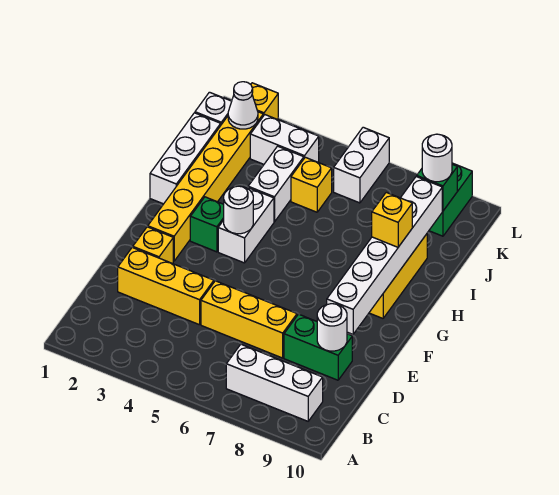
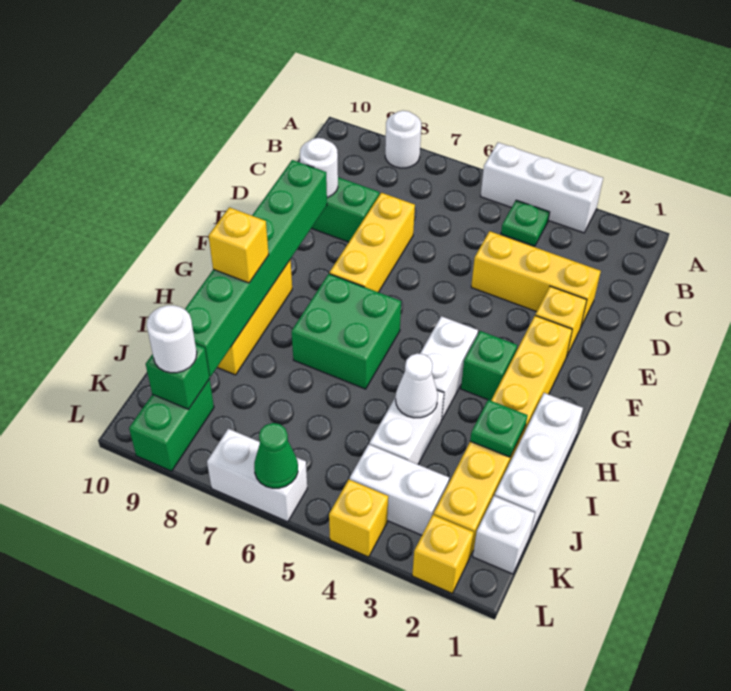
none -> green plate B4 level 1
white brick B7:B9 level 1 -> white brick A3:A5 level 1
yellow brick D5:D7 level 1 -> yellow brick D7:F7 level 1
white brick E9:J9 level 2 -> green brick E9:J9 level 2
white round brick G4 level 2 -> white round brick A8 level 1
none -> green brick G6:H7 level 1
none -> green plate I2 level 2
yellow brick J5 level 1 -> yellow brick L4 level 1
white cone K2 level 2 -> white cone I4 level 2
white brick K6:L6 level 1 -> white brick L6:L7 level 1
none -> green cone L6 level 2

